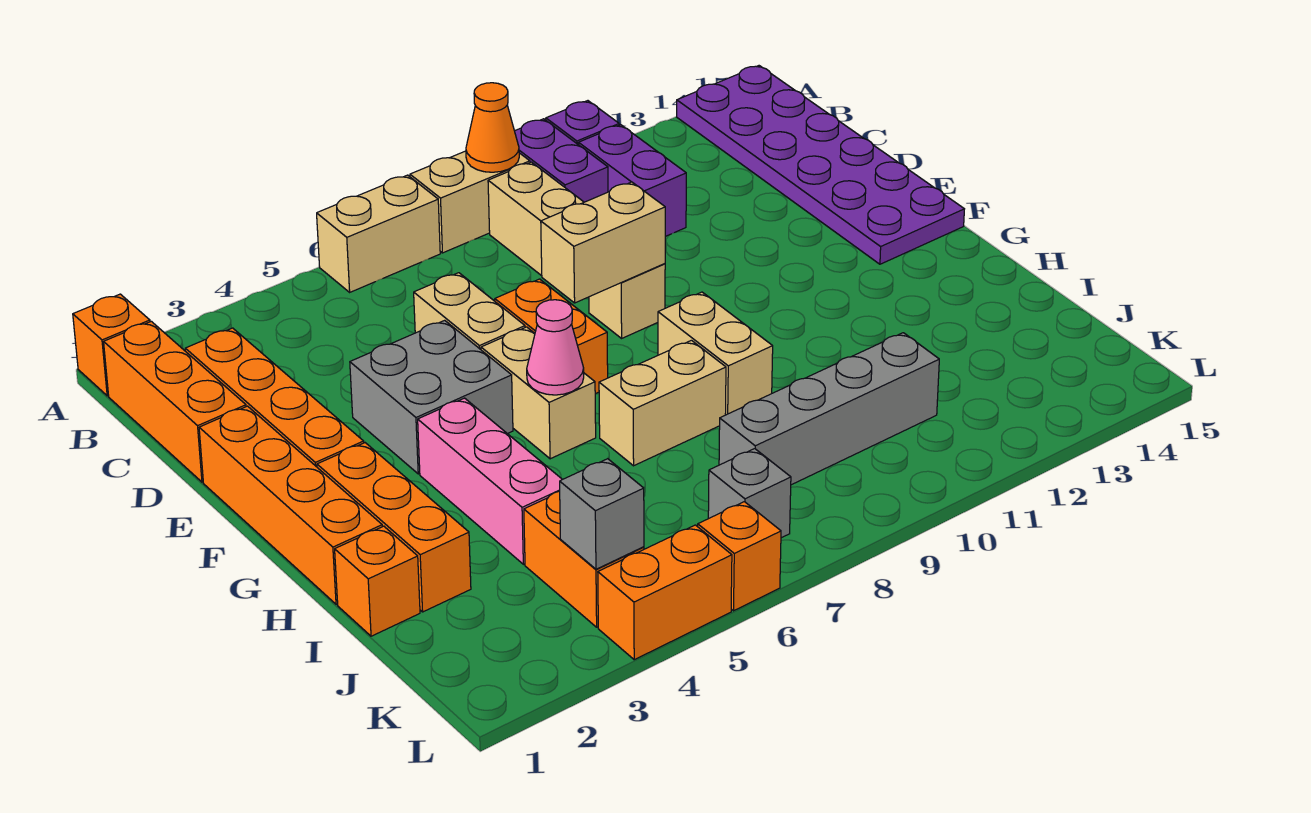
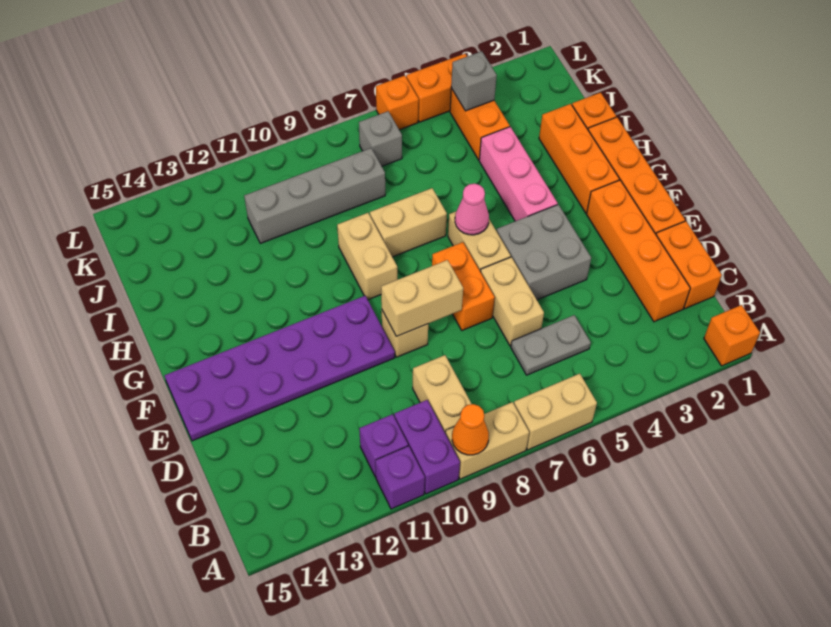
purple plate A14:F15 level 1 -> purple plate E10:F15 level 1
orange brick B1:D1 level 1 -> orange brick C1:D1 level 1
purple brick B11:C11 level 1 -> purple brick B11 level 1
none -> grey plate C5:C6 level 1

